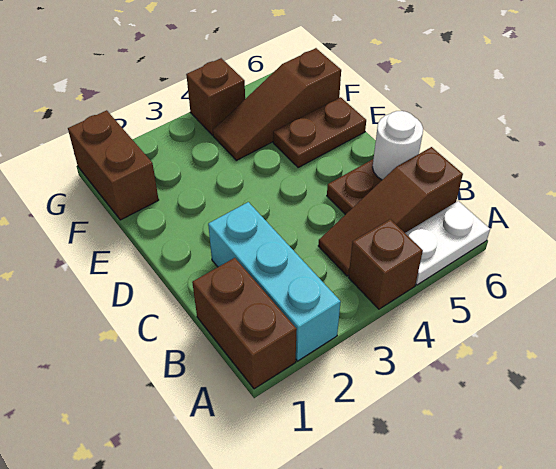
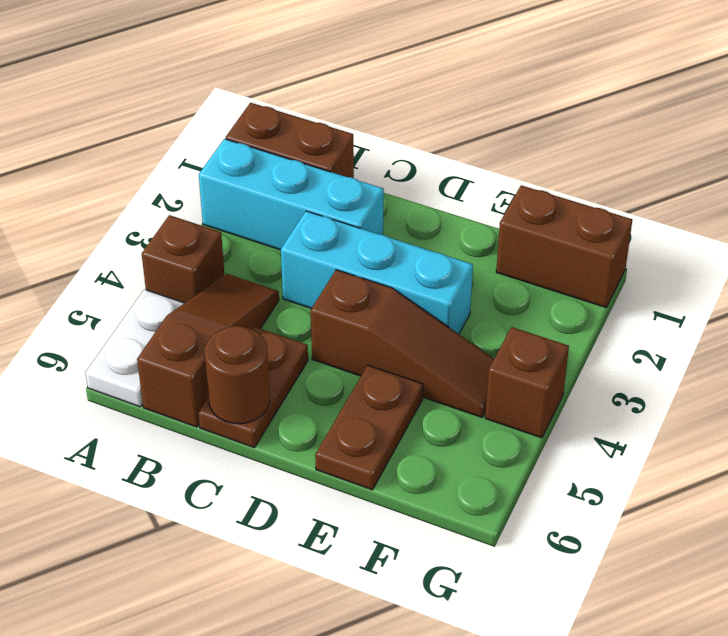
none -> cyan brick C3:E3 level 1
white round brick C6 level 2 -> brown round brick C6 level 2
brown slope F4:F6 level 1 top 6 -> brown slope D4:F4 level 1 top D

